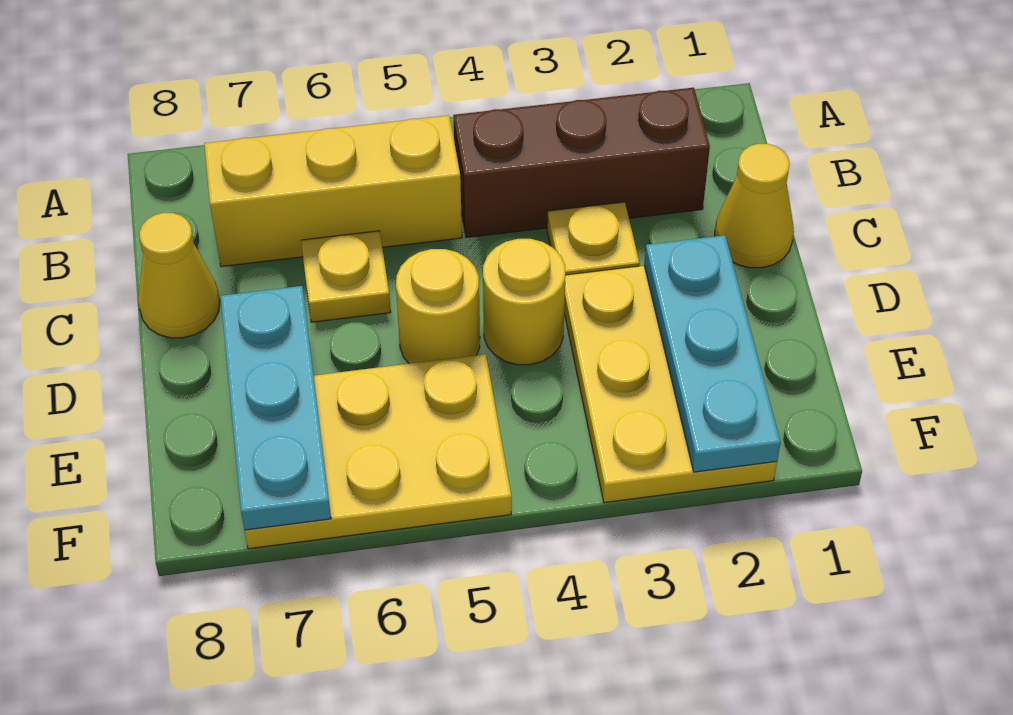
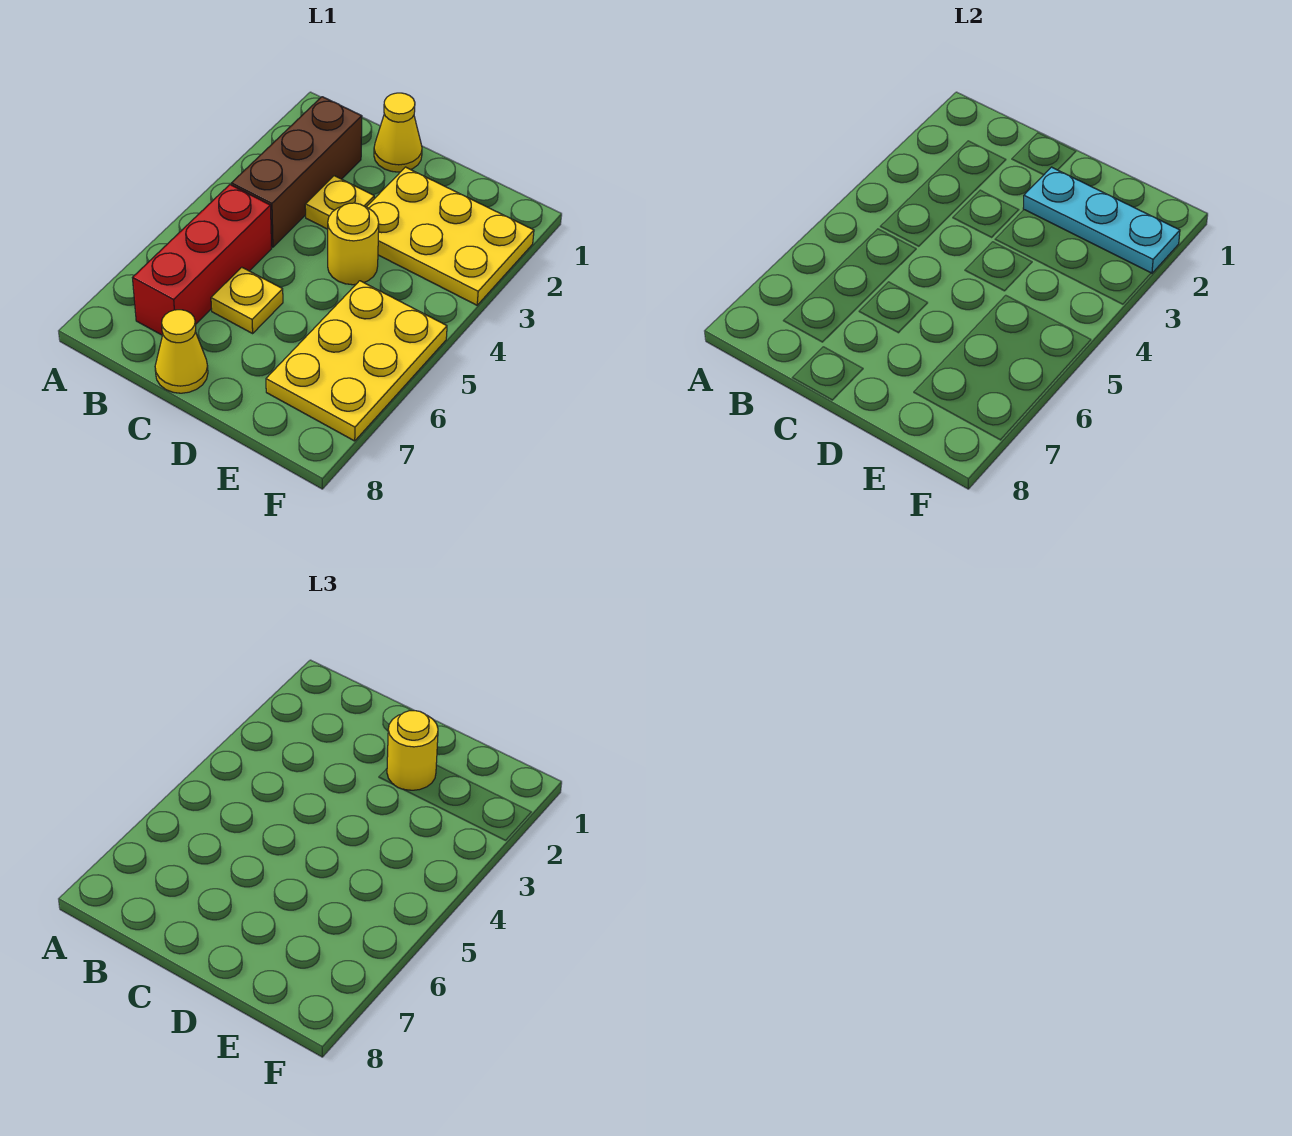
yellow brick B5:B7 level 1 -> red brick B5:B7 level 1
yellow round brick D5 level 1 -> yellow round brick D2 level 3
cyan plate D7:F7 level 2 -> none

